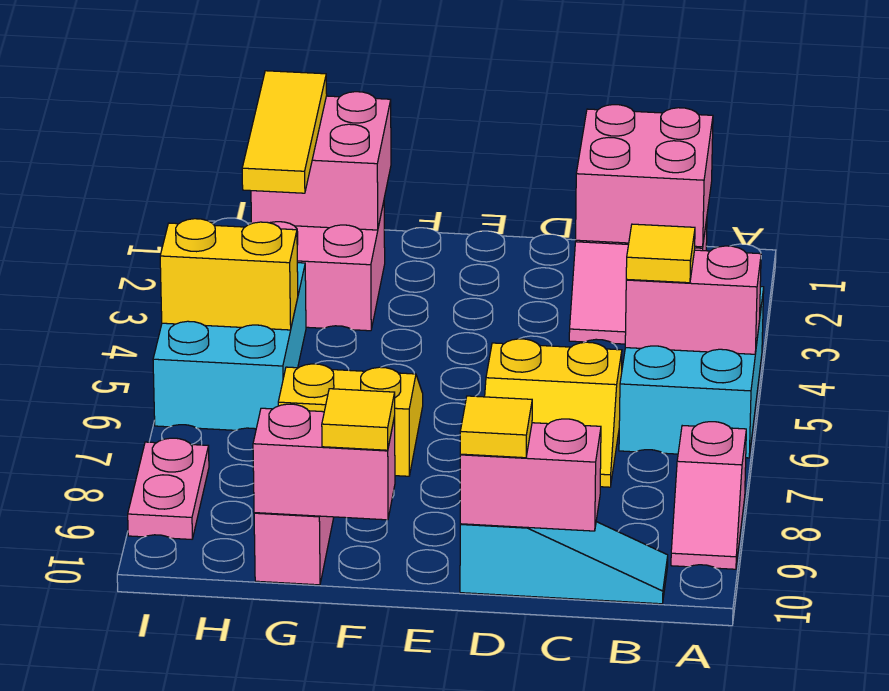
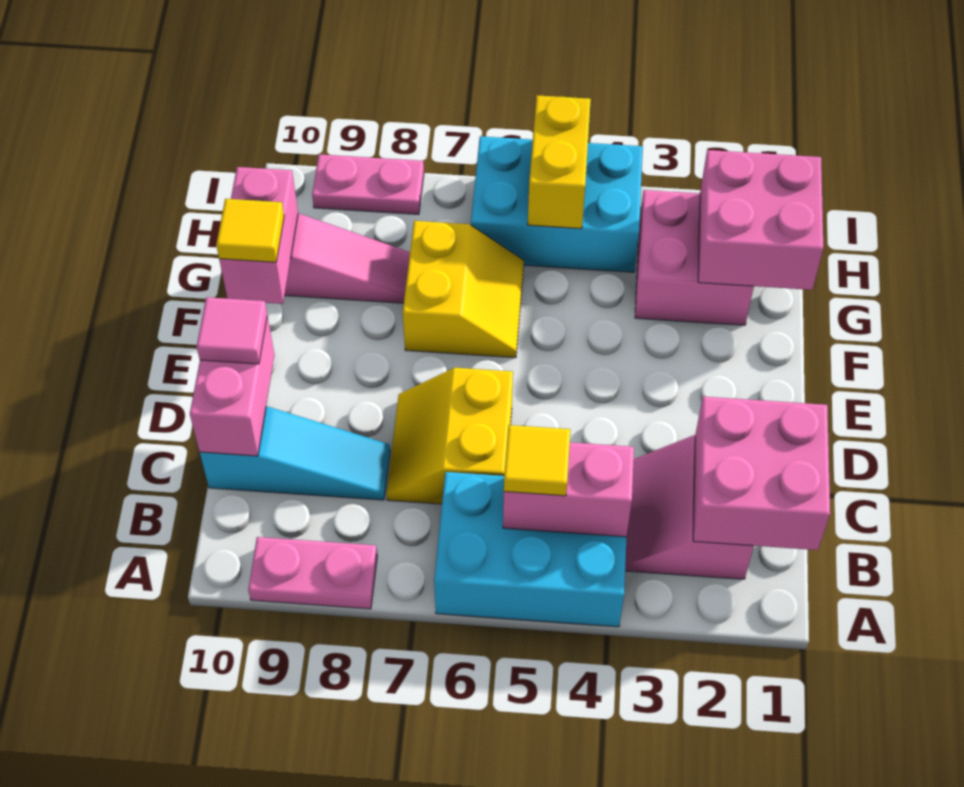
pink brick A5:B5 level 2 -> pink brick B4:B5 level 2
pink slope A8:A9 level 1 top 8 -> pink plate A8:A9 level 1
cyan slope B10:D10 level 1 top D -> cyan slope C8:C10 level 1 top 10
yellow tile D10 level 3 -> pink tile D10 level 3
yellow tile H1:H3 level 3 -> none

